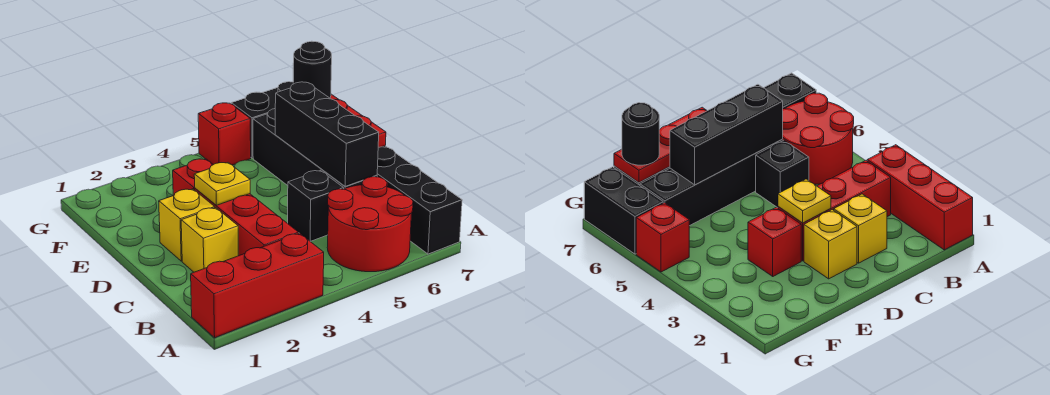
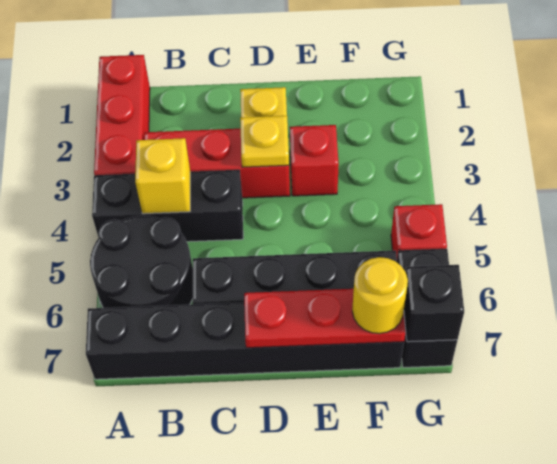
red round brick A5:B6 level 1 -> black round brick A5:B6 level 1
yellow brick C2 level 1 -> yellow brick B4 level 2
black brick C5 level 1 -> black brick G7 level 2
black brick C6:E6 level 2 -> black brick A4:C4 level 1
black round brick F7 level 3 -> yellow round brick F7 level 3

